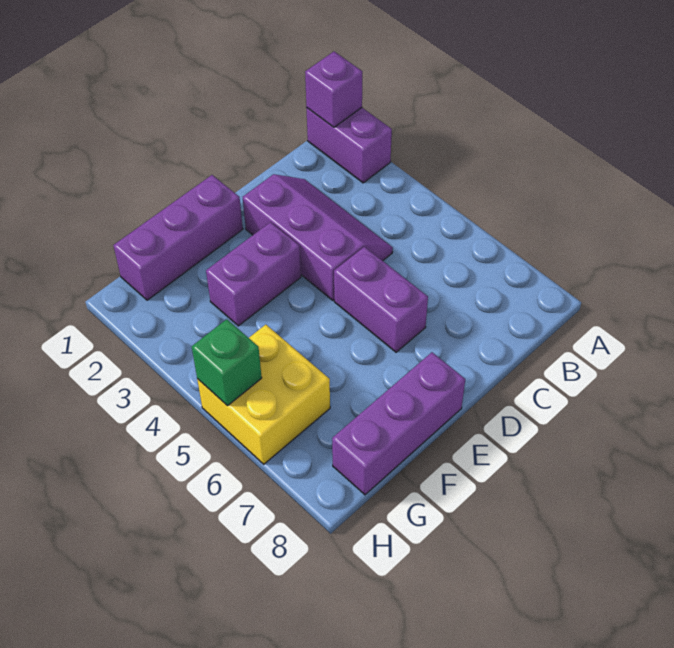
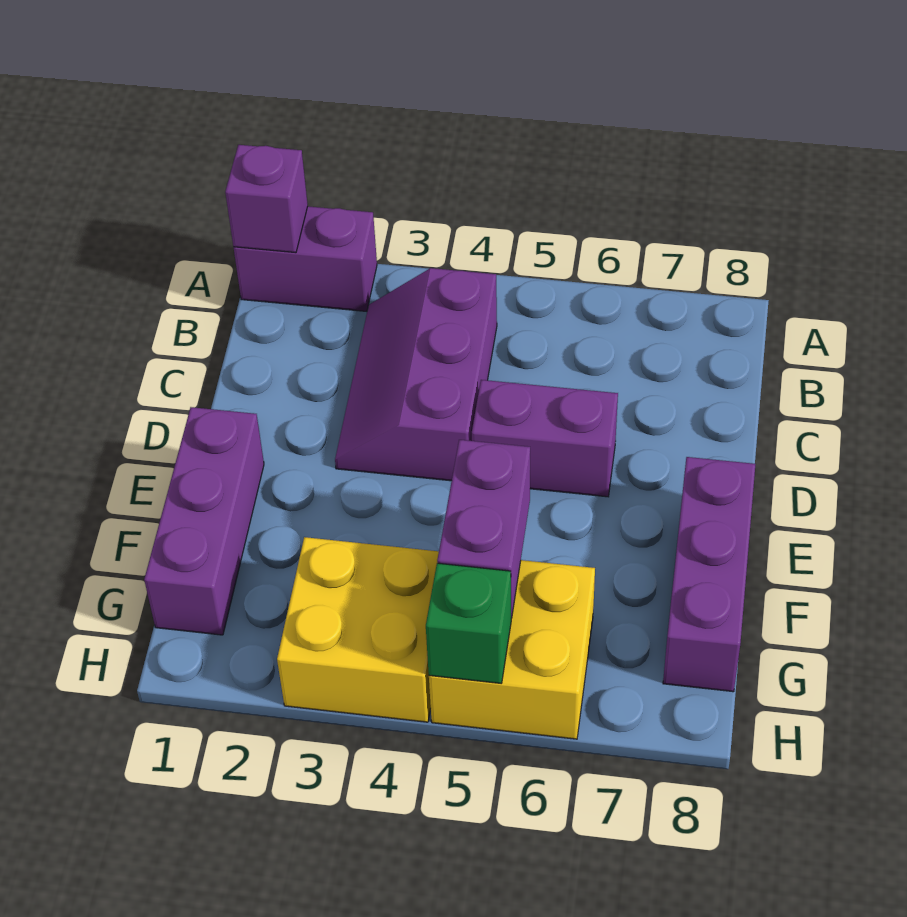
purple slope C2:D4 level 1 top D -> purple slope B3:D4 level 1 top 4
purple brick E3:F3 level 1 -> purple brick F5:G5 level 2
none -> yellow brick G3:H4 level 1

